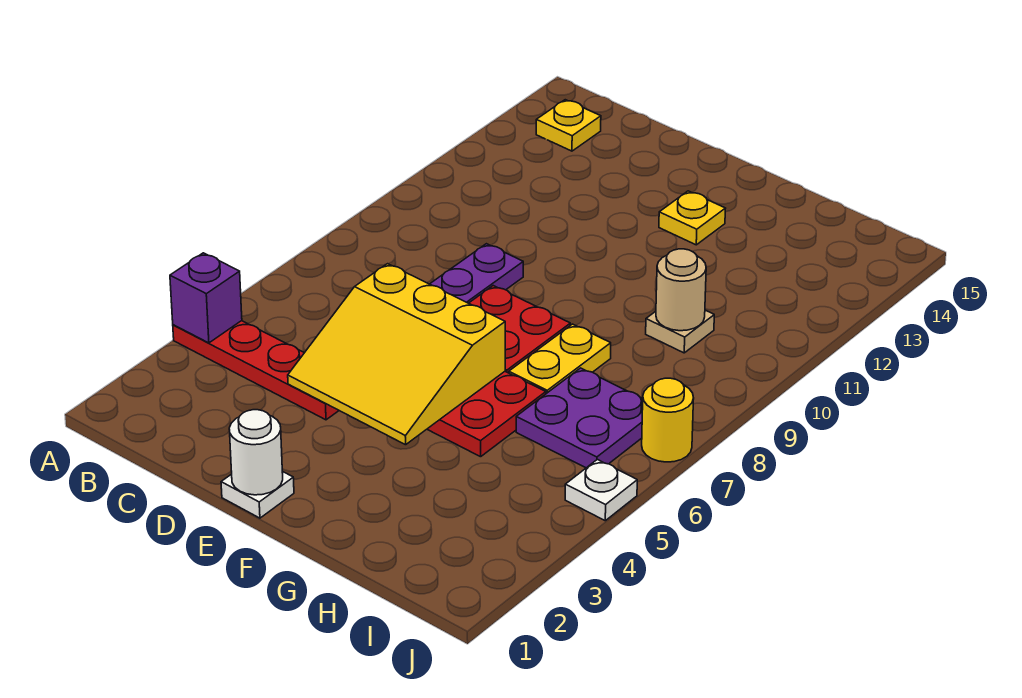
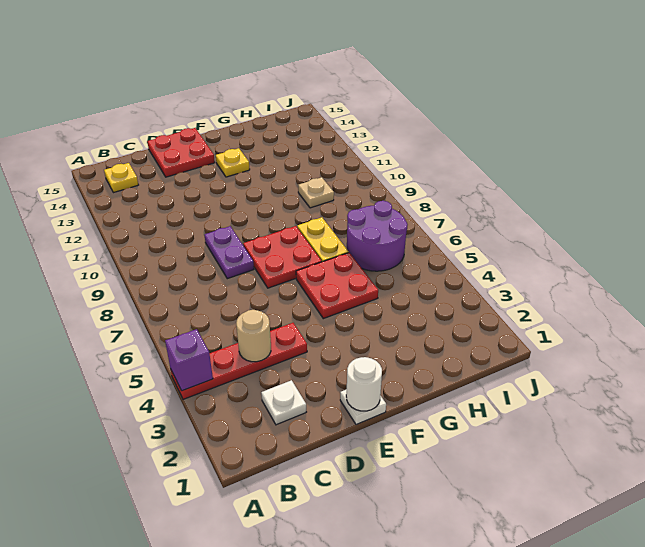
yellow slope D4:F6 level 2 top 6 -> none
none -> red plate D14:E15 level 1
purple plate H6:I7 level 1 -> purple round brick H6:I7 level 1
tan round brick H10 level 2 -> tan round brick C4 level 2
white plate J5 level 1 -> white plate C2 level 1
yellow round brick J7 level 1 -> none

